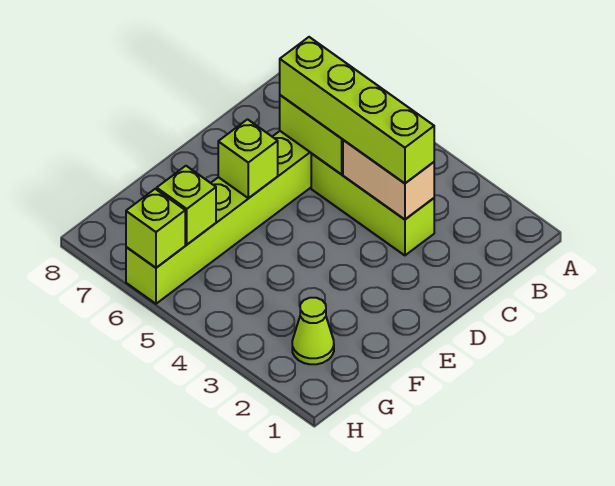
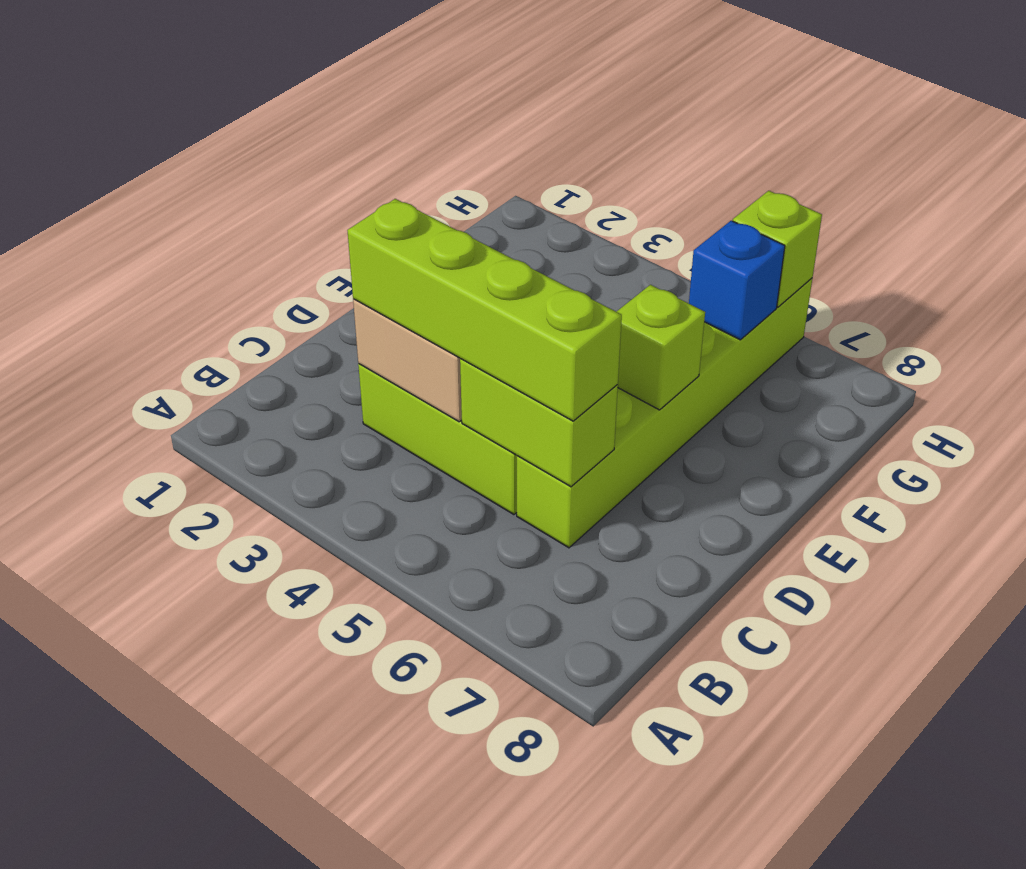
lime cone G2 level 1 -> none
lime brick G6 level 2 -> blue brick G6 level 2

